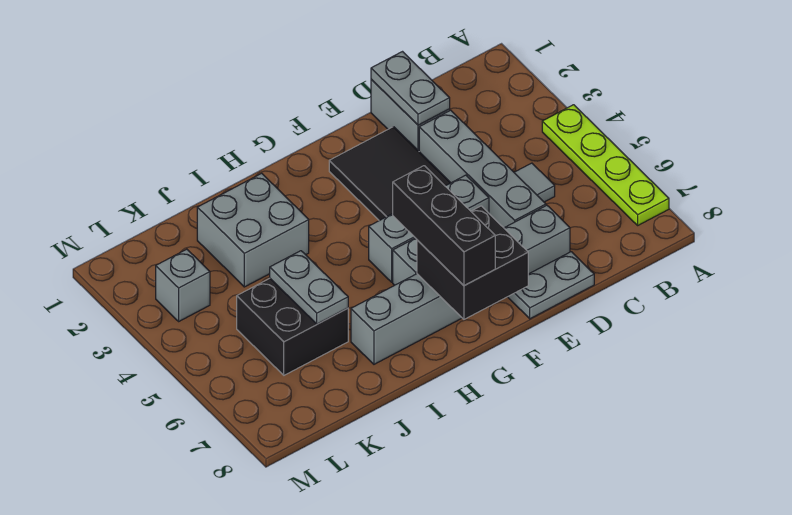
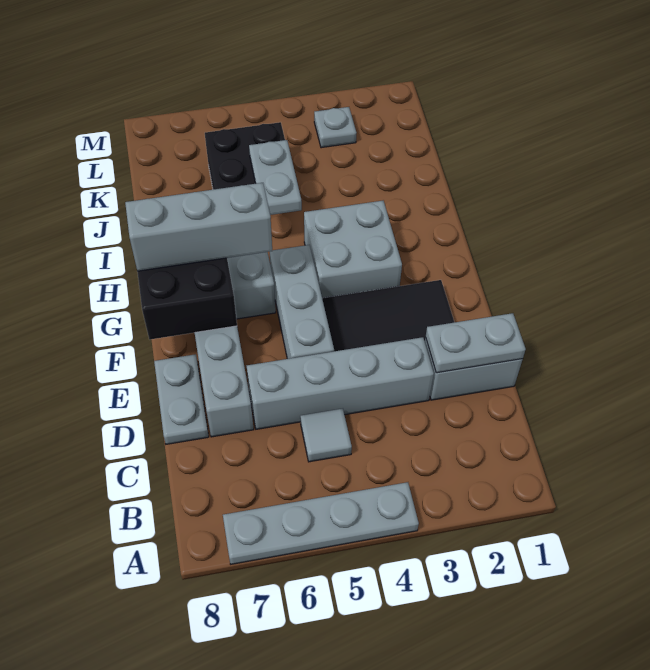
lime plate A4:A7 level 1 -> grey plate A4:A7 level 1
black brick G6:G8 level 3 -> grey brick G6:G8 level 3
grey brick I2:J3 level 1 -> grey brick G3:H4 level 1
grey plate J5:J6 level 2 -> grey plate I5:J5 level 2
grey brick L3 level 1 -> grey plate L3 level 1

